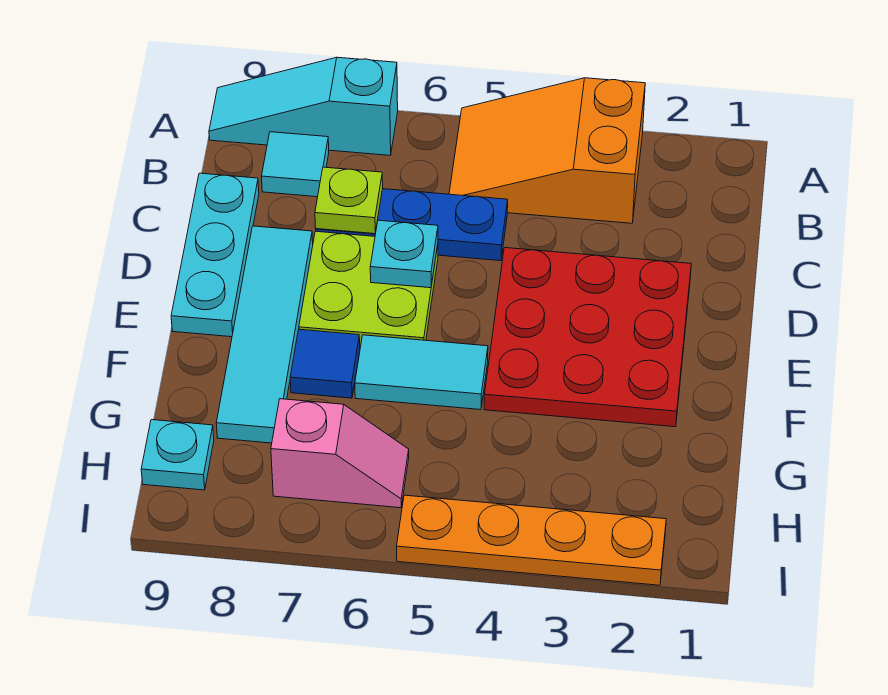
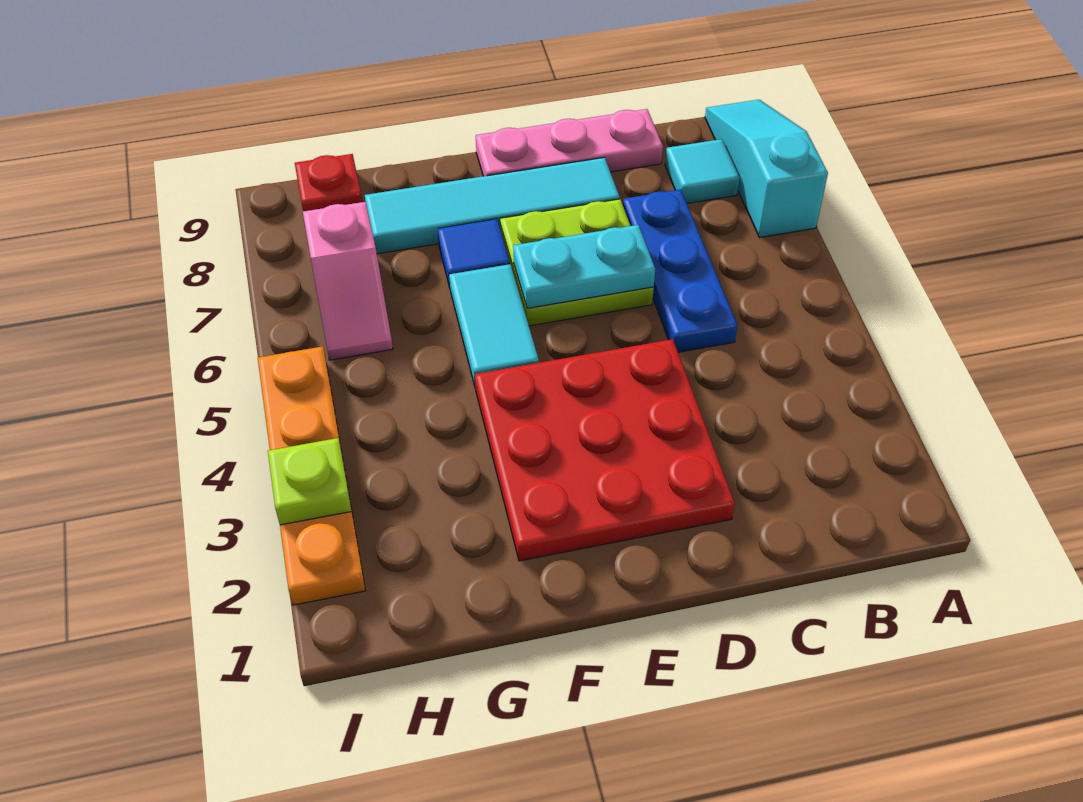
orange slope A3:B5 level 1 top 3 -> none
lime plate C7 level 2 -> lime plate I3 level 2
cyan plate C9:E9 level 1 -> pink plate C9:E9 level 1
cyan plate D6 level 2 -> cyan plate D6:E6 level 2
cyan plate H9 level 1 -> red plate H9 level 1

